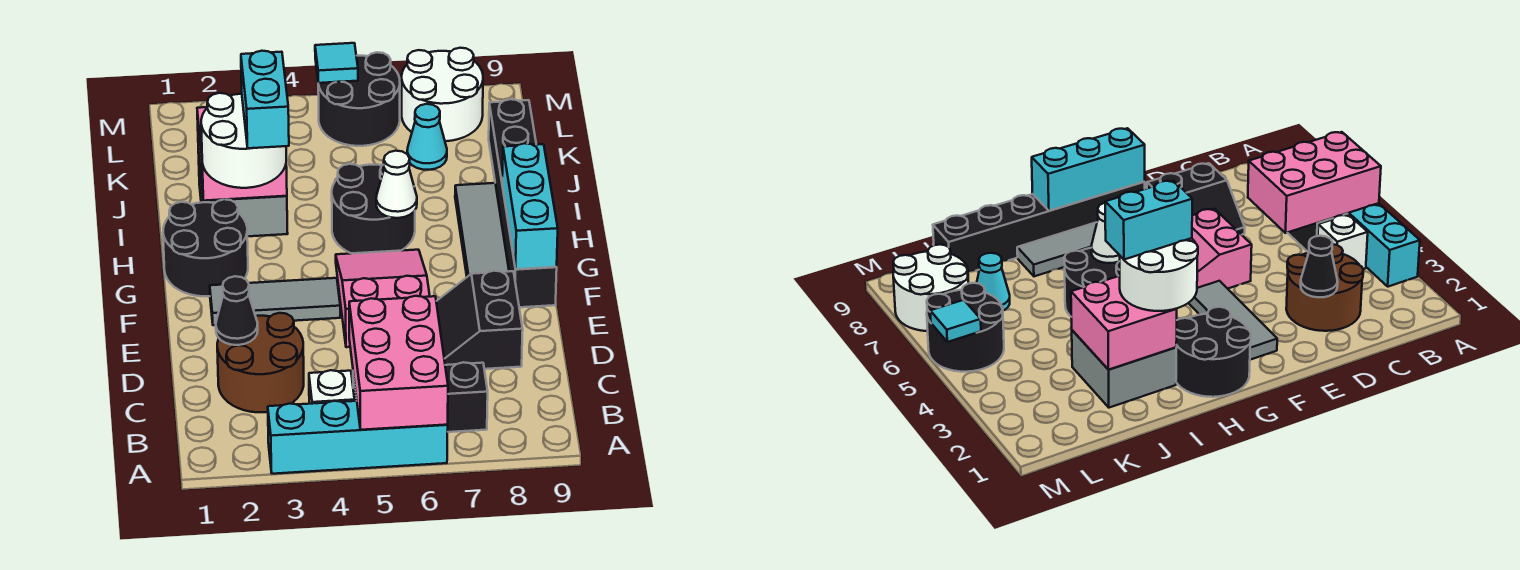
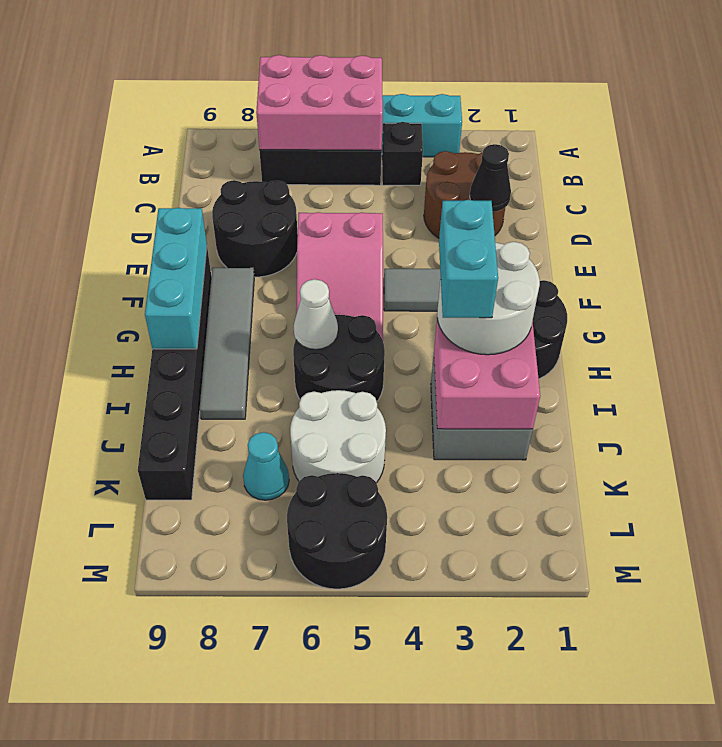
pink brick A5:C6 level 2 -> pink brick A5:B7 level 2
white brick B4 level 1 -> black brick B4 level 1
black slope D7:E8 level 1 top 8 -> black round brick D7:E8 level 1
white round brick L7:M8 level 1 -> white round brick J5:K6 level 1
cyan tile M5 level 2 -> none

